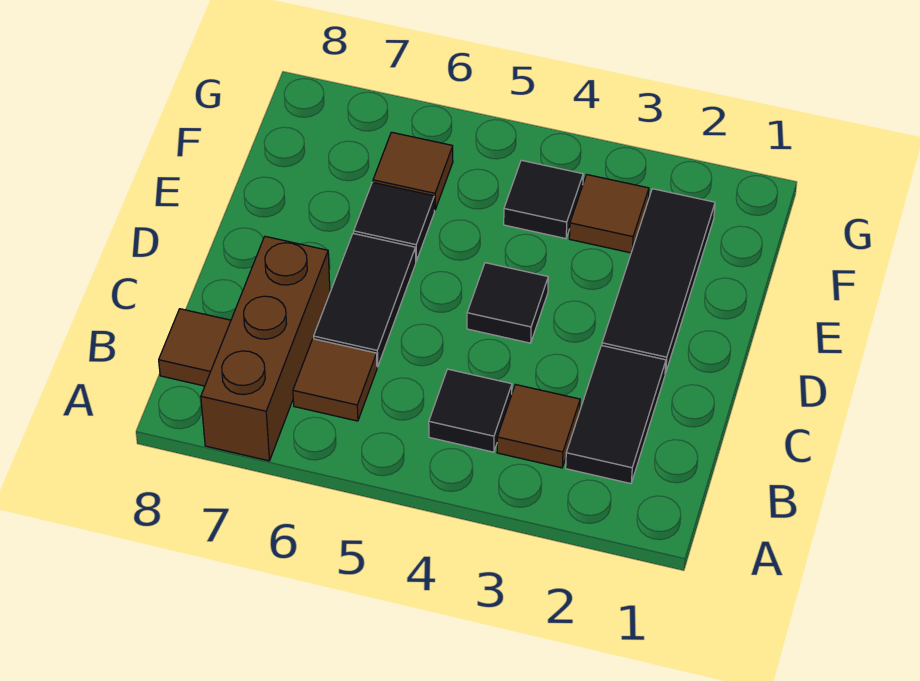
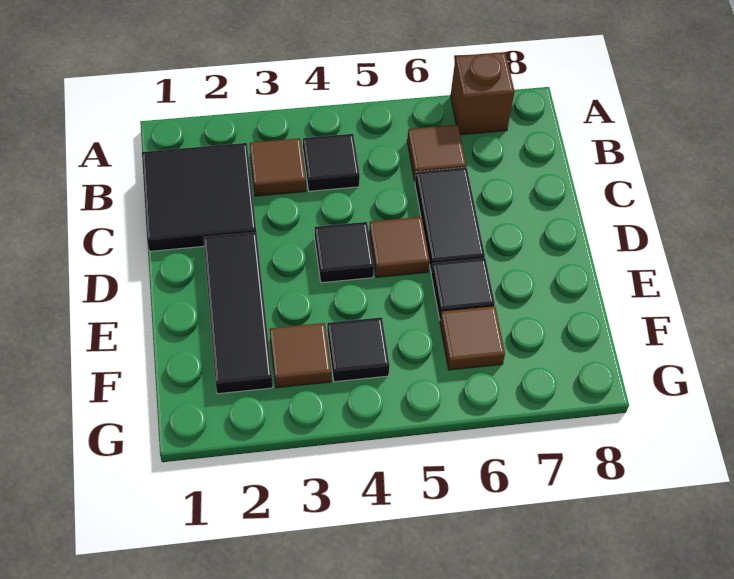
brown brick A7:C7 level 1 -> brown brick A7 level 1
black tile B2:C2 level 1 -> black tile B1:C2 level 1
brown tile B8 level 1 -> brown tile D5 level 1

